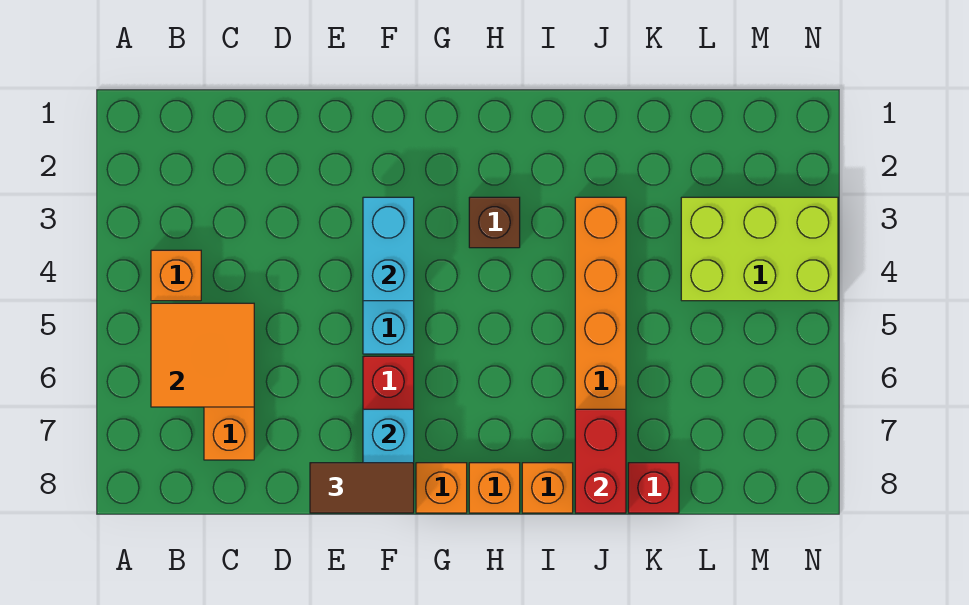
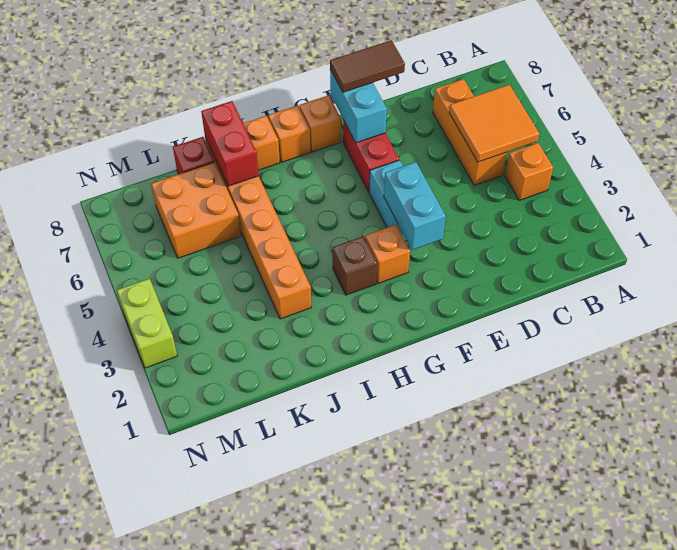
none -> orange brick G3 level 1
none -> orange brick K6:L7 level 1
lime brick L3:N4 level 1 -> lime brick N3:N4 level 1

